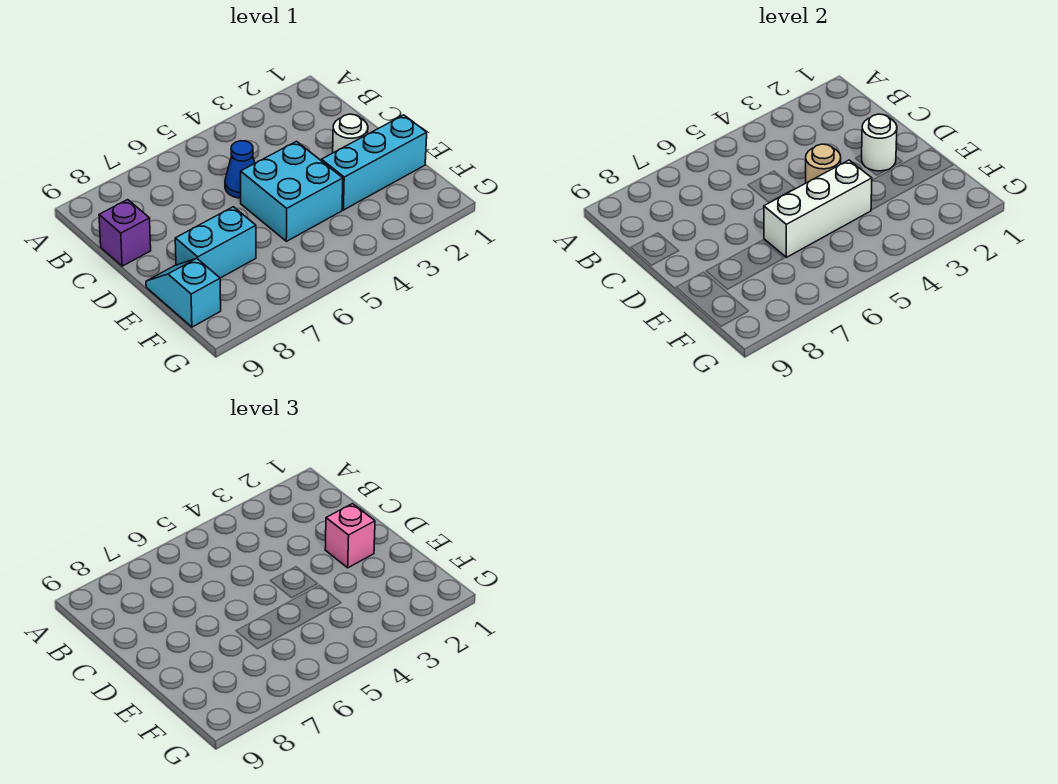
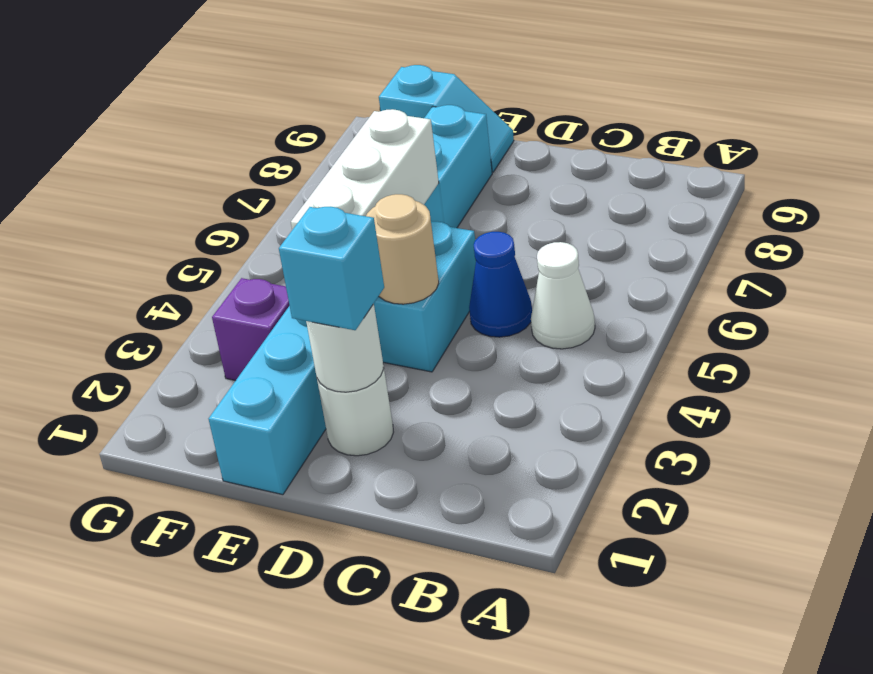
none -> white cone B5 level 1
purple brick C9 level 1 -> purple brick F3 level 1
pink brick D2 level 3 -> cyan brick D2 level 3

